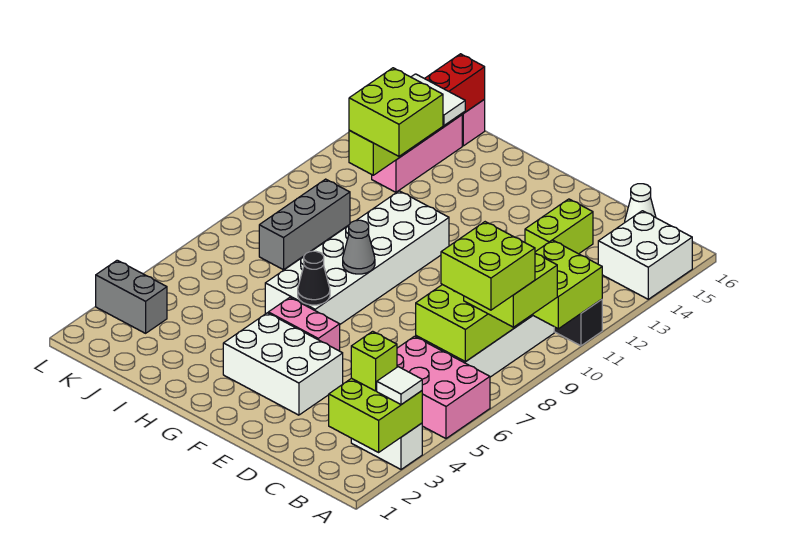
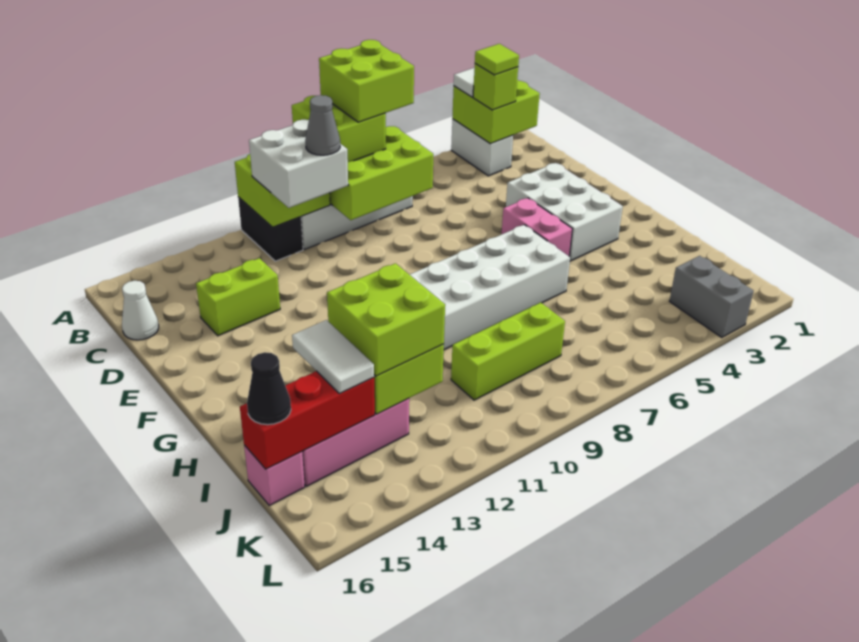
pink brick A5:C6 level 1 -> none
white brick A14:B15 level 1 -> white brick B10:C11 level 3
none -> lime tile B3 level 4
black cone G6 level 2 -> black cone J16 level 3
grey cone G8 level 2 -> grey cone C10 level 4
grey brick J8:J10 level 1 -> lime brick J8:J10 level 1

